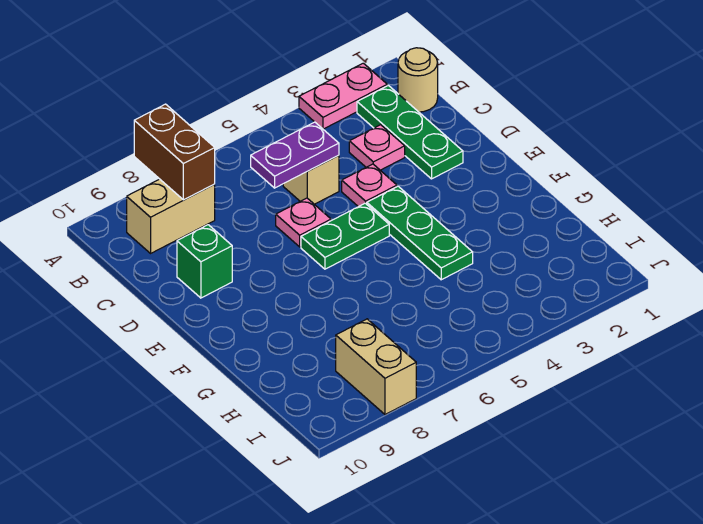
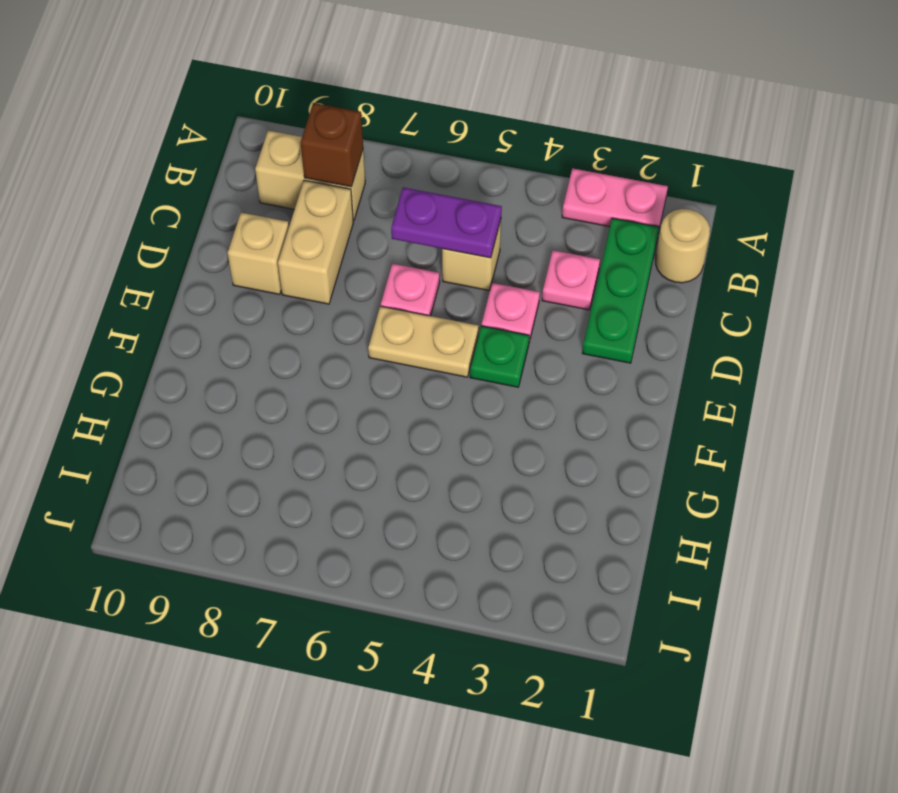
brown brick A8:B8 level 2 -> brown brick B8 level 2
green brick D9 level 1 -> tan brick D9 level 1
green plate E4:G4 level 1 -> green plate E4 level 1
green plate E5:E6 level 1 -> tan plate E5:E6 level 1
tan brick I8:J8 level 1 -> tan brick C8:D8 level 1

